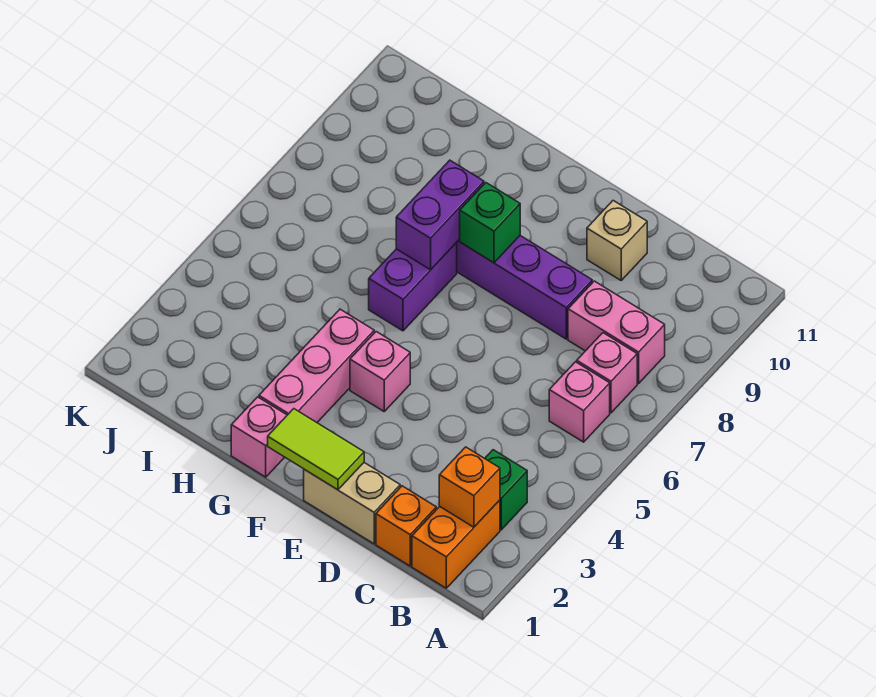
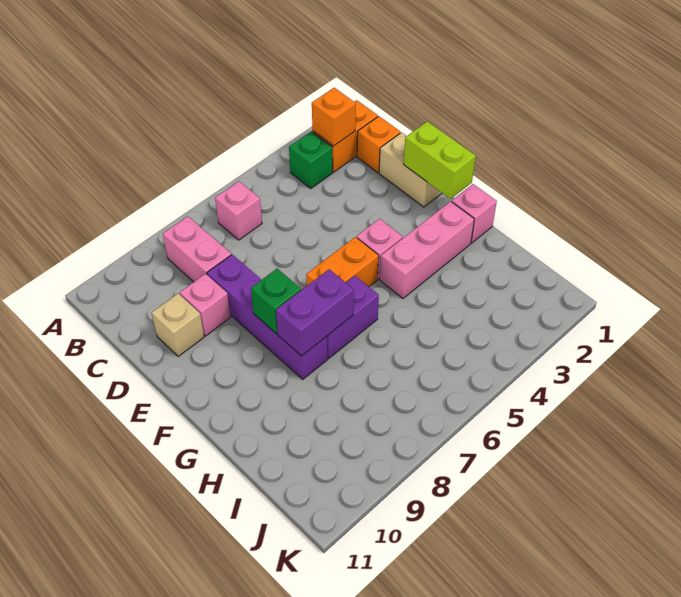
pink brick B7 level 1 -> pink brick D9 level 1
lime tile E1:F1 level 2 -> lime brick E1:F1 level 2
none -> orange brick F5:F6 level 1

